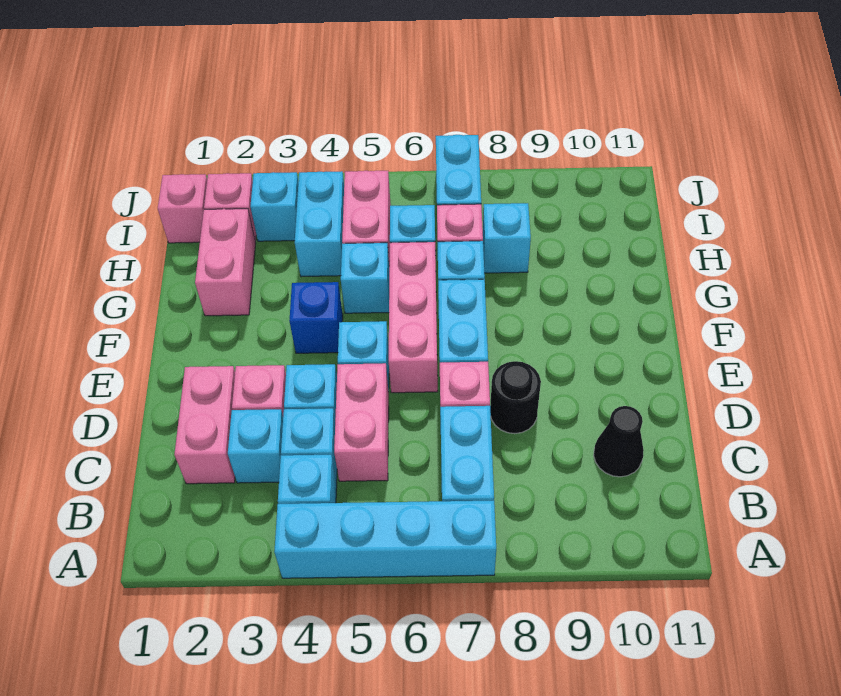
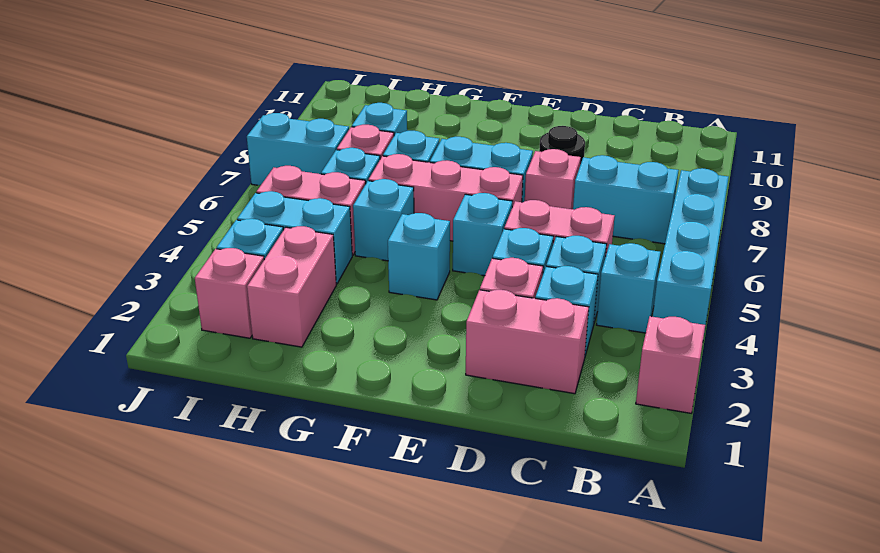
black cone C10 level 1 -> none
blue brick F4 level 1 -> cyan brick F4 level 1
pink brick G2:H2 level 1 -> pink brick H2:H3 level 1
pink brick I1 level 1 -> pink brick A2 level 1

